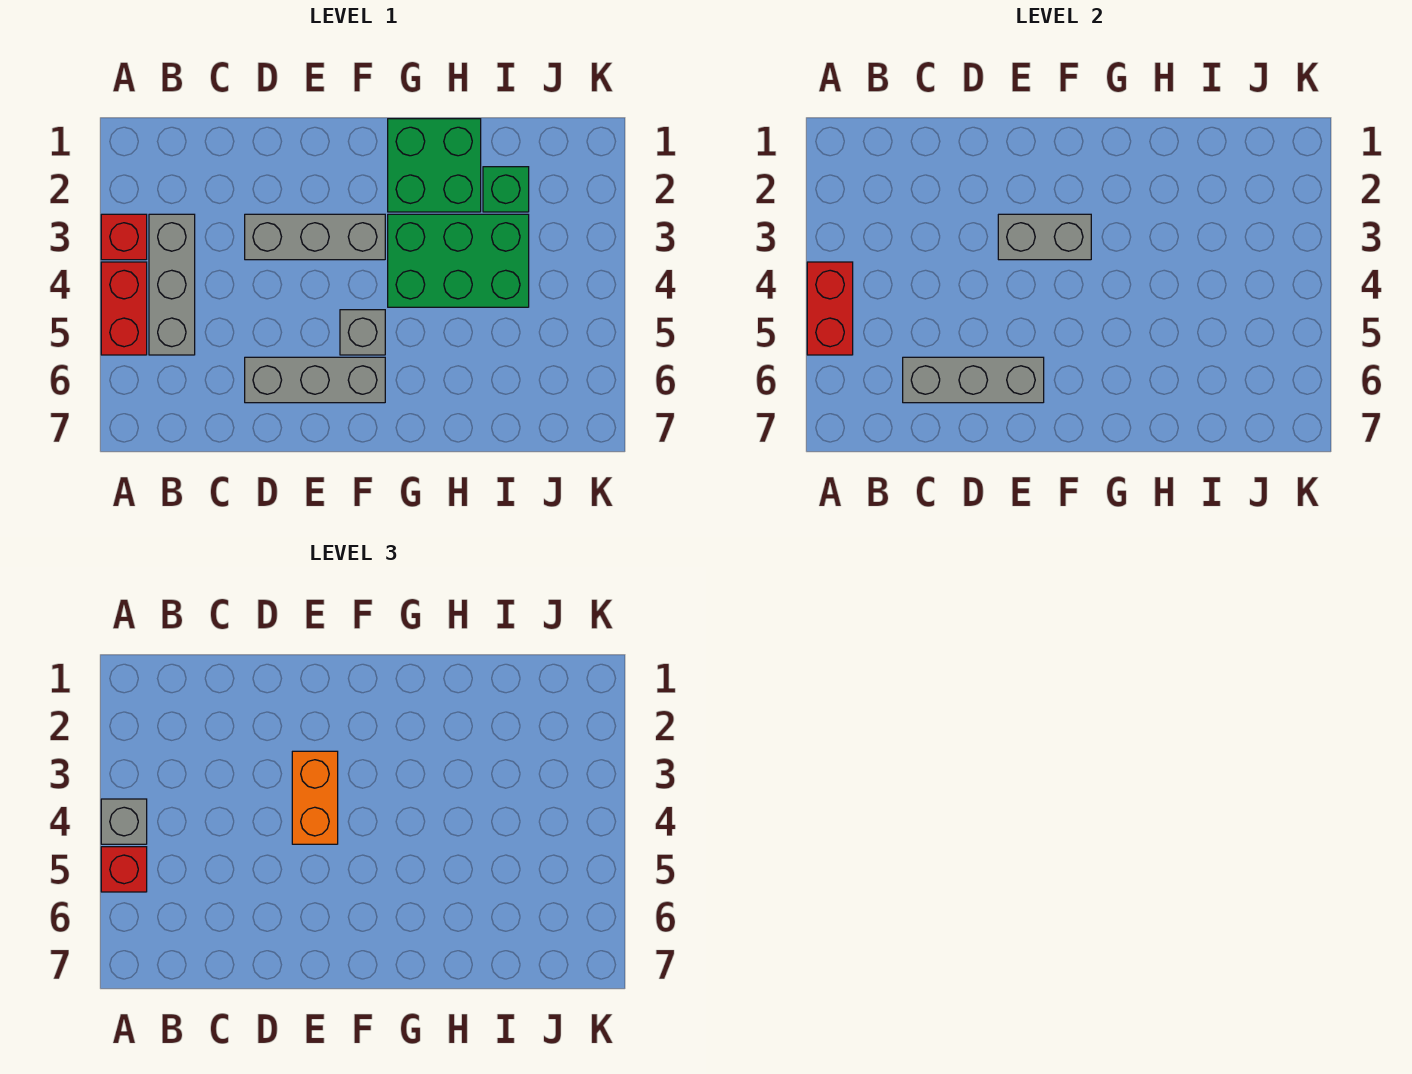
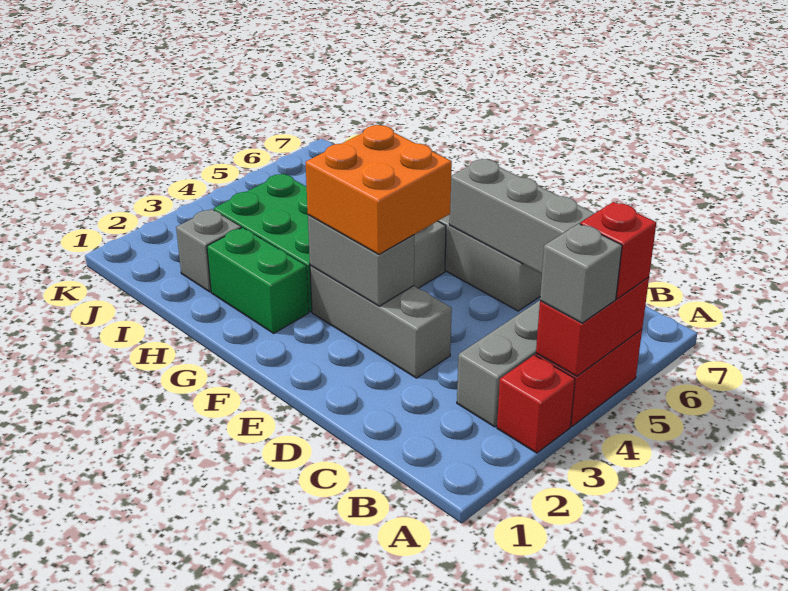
orange brick E3:E4 level 3 -> orange brick E3:F4 level 3
green brick G1:H2 level 1 -> green brick G2:H2 level 1
green brick I2 level 1 -> grey brick I2 level 1

